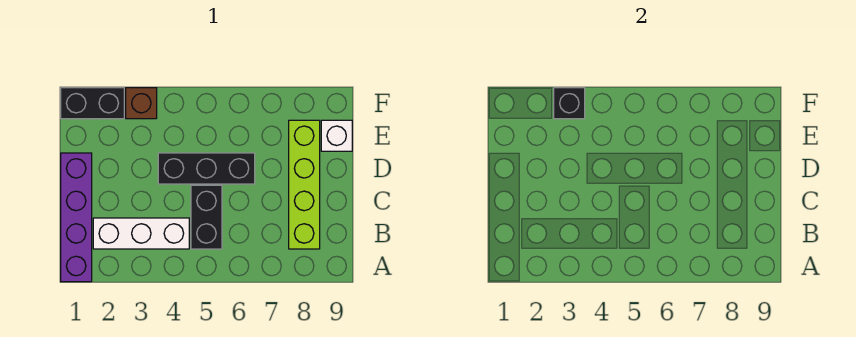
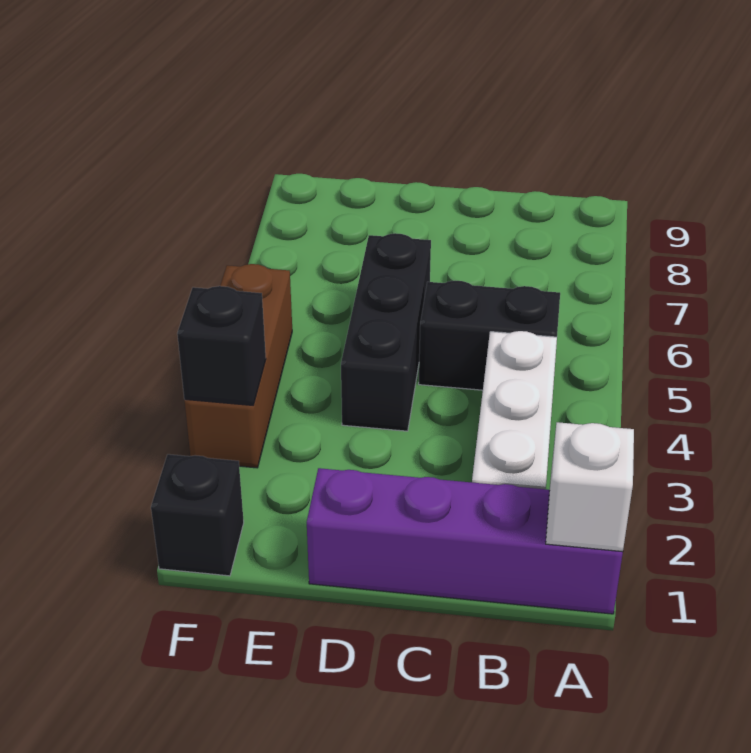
lime brick B8:E8 level 1 -> none
white brick E9 level 1 -> white brick A1 level 2
black brick F1:F2 level 1 -> black brick F1 level 1
brown brick F3 level 1 -> brown brick F3:F5 level 1

